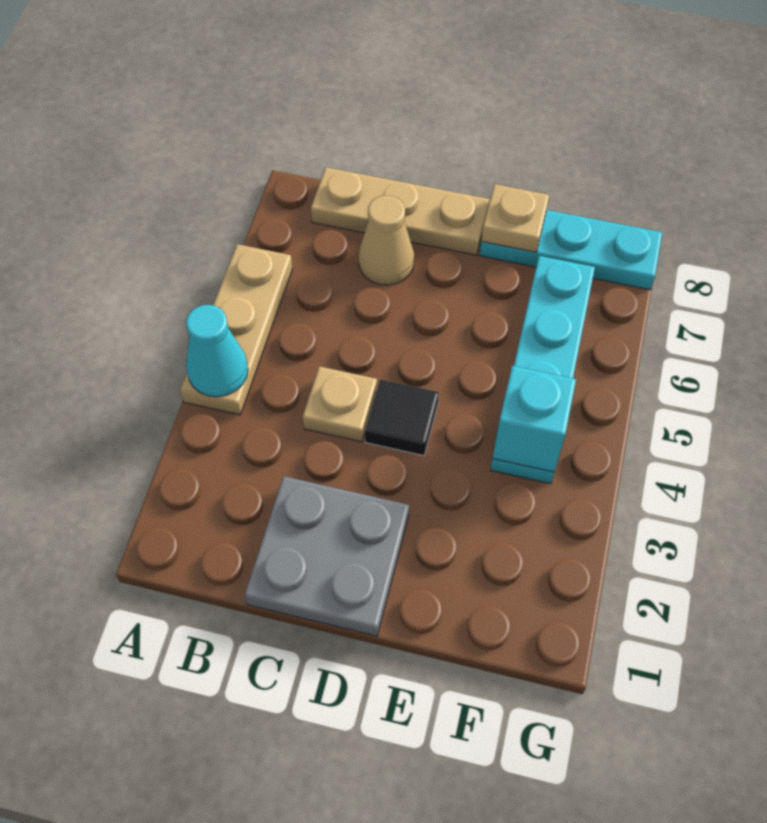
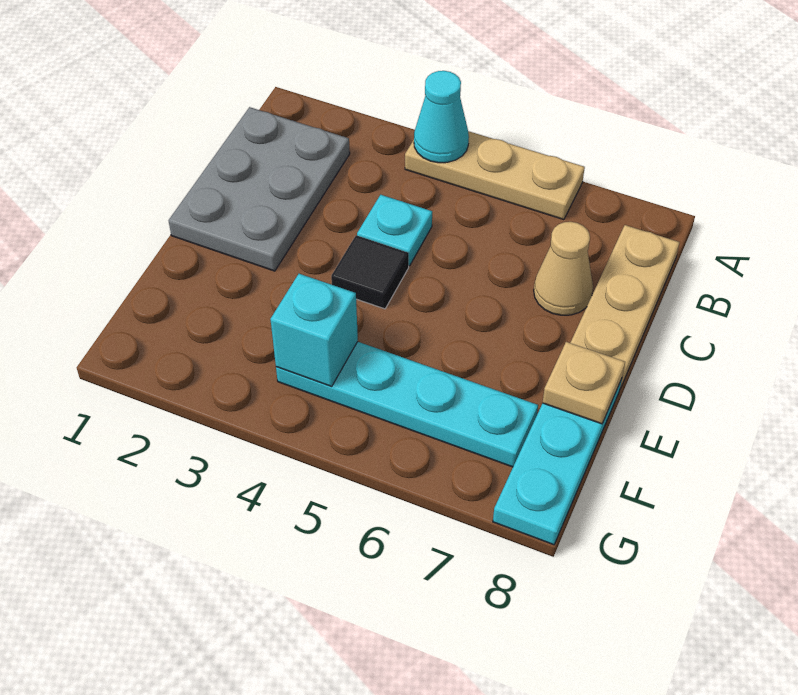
grey plate C1:D2 level 1 -> grey plate B1:D2 level 1
tan plate C4 level 1 -> cyan plate C4 level 1

